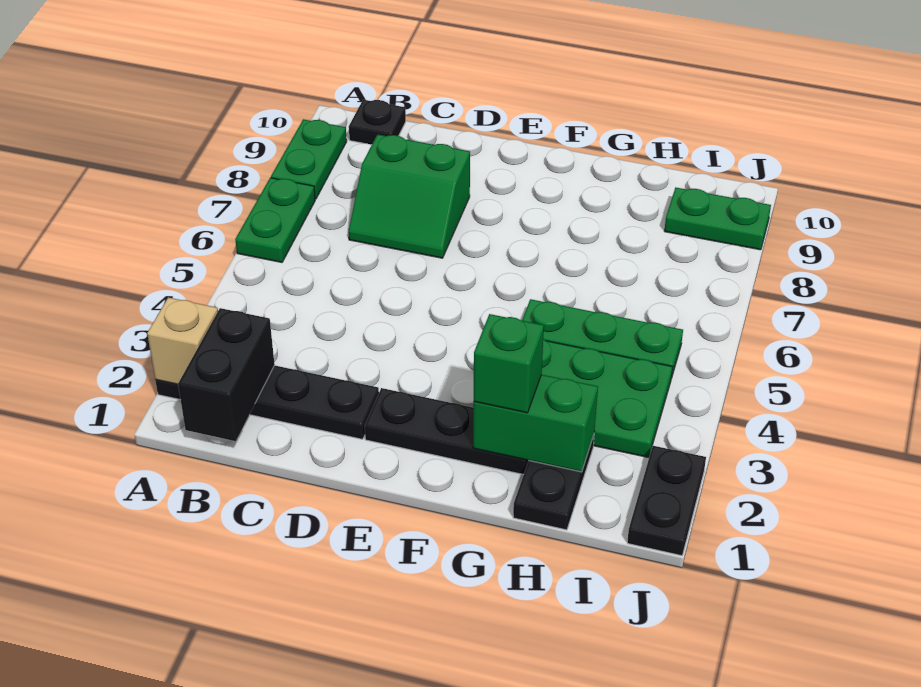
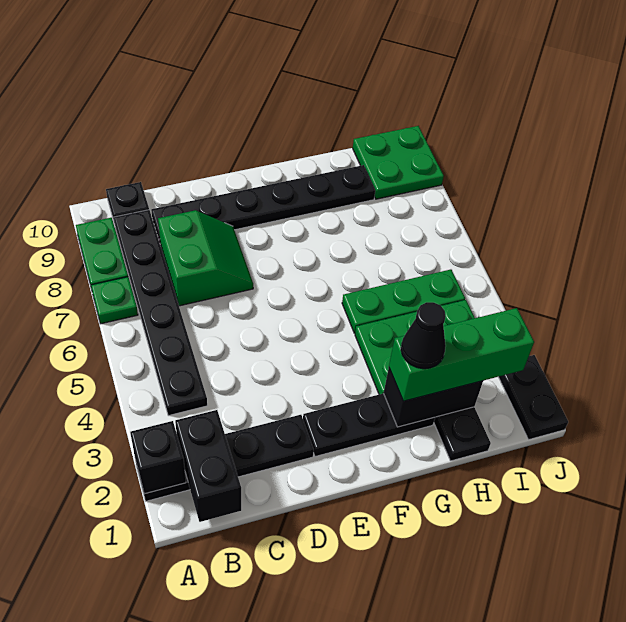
tan brick A2 level 2 -> black brick A2 level 2
green plate A6:A7 level 1 -> green plate A7 level 1
none -> black plate B4:B9 level 1
green slope C7:D8 level 1 top 8 -> green slope C7:D8 level 1 top C
none -> black plate C9:H9 level 1
green brick G2:H2 level 2 -> black brick G2:H2 level 2
green brick G2 level 3 -> green brick G2:I2 level 3
none -> black cone G2 level 4
green plate I9:J9 level 1 -> green plate I9:J10 level 1

